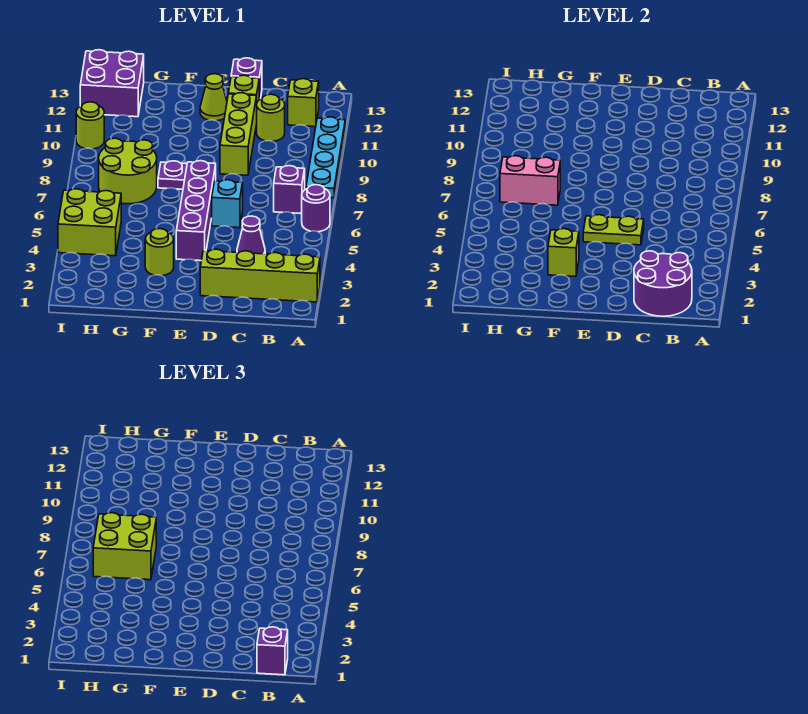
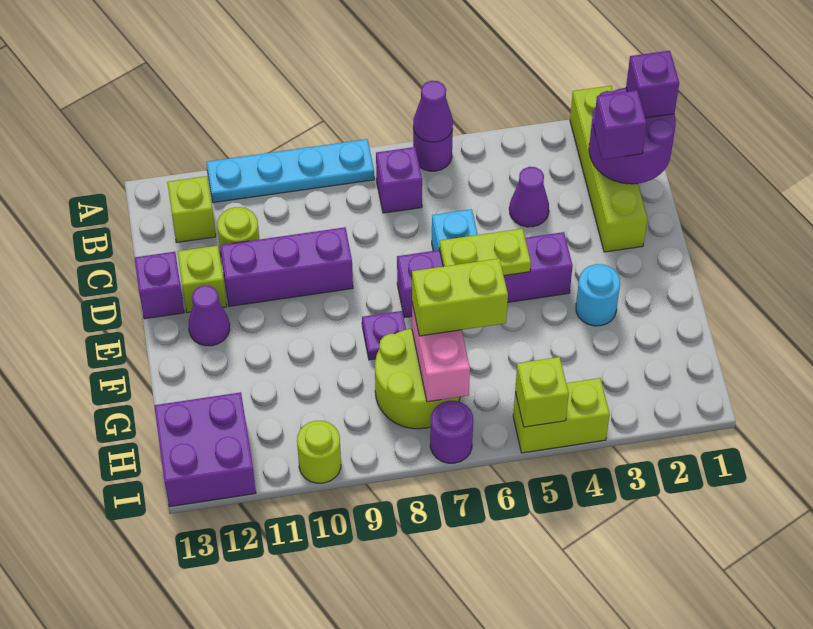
none -> purple cone A6 level 2
none -> purple brick C2 level 3
lime plate D5:E5 level 2 -> lime plate E5:E6 level 2
lime brick D9:D11 level 1 -> purple brick D9:D11 level 1
lime cone E12 level 1 -> purple cone E12 level 1
lime round brick F3 level 1 -> cyan round brick F3 level 1
lime brick F3 level 2 -> lime brick I5 level 2
lime brick G6:H7 level 3 -> lime brick G6:G7 level 3
lime brick H4:I5 level 1 -> lime brick I4:I5 level 1
none -> purple round brick I7 level 1

